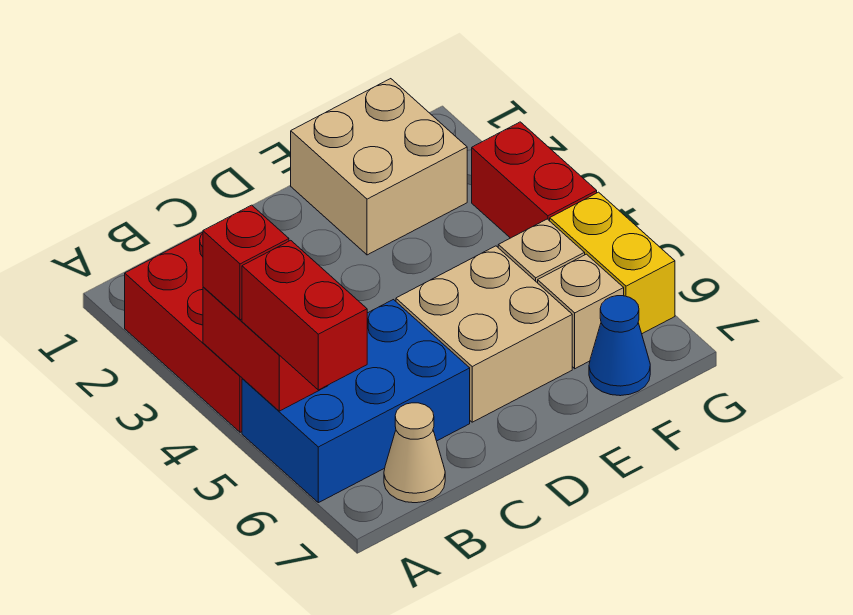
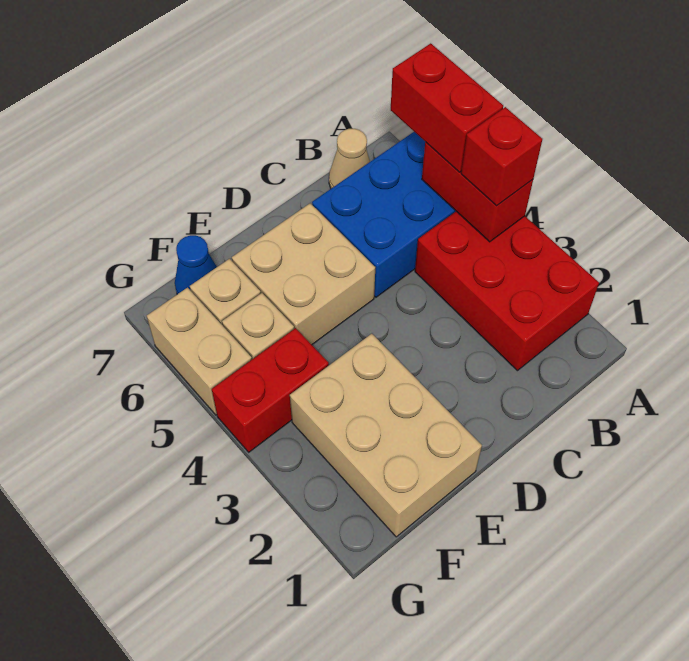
tan brick E1:F2 level 1 -> tan brick E1:F3 level 1
red brick G3:G4 level 1 -> red brick F4:G4 level 1
yellow brick G5:G6 level 1 -> tan brick G5:G6 level 1

